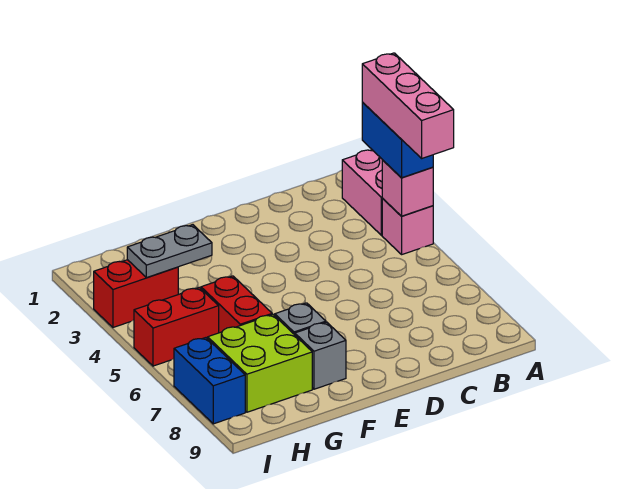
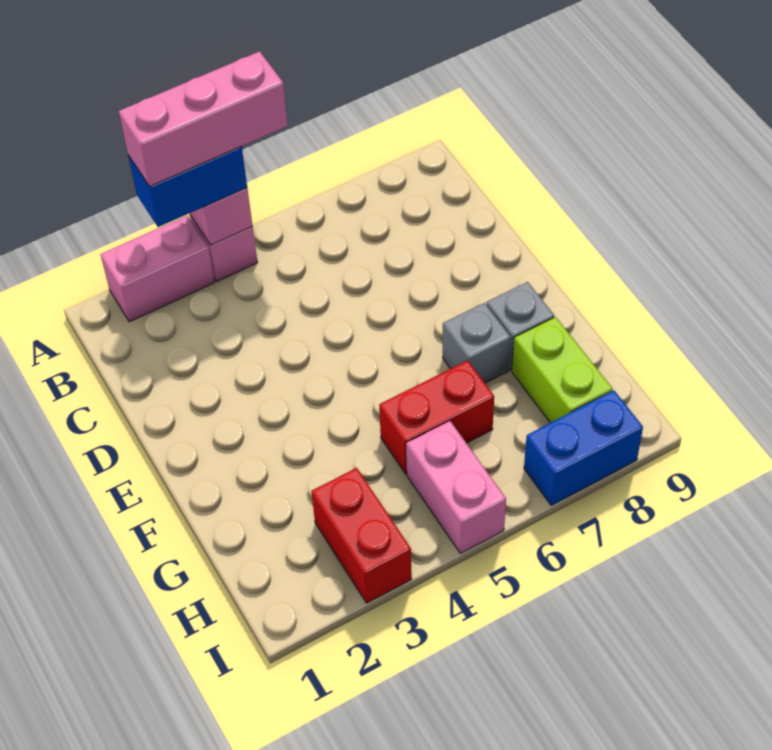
grey plate G3:H3 level 2 -> none
lime brick G7:H8 level 1 -> lime brick G8:H8 level 1
red brick H5:I5 level 1 -> pink brick H5:I5 level 1

